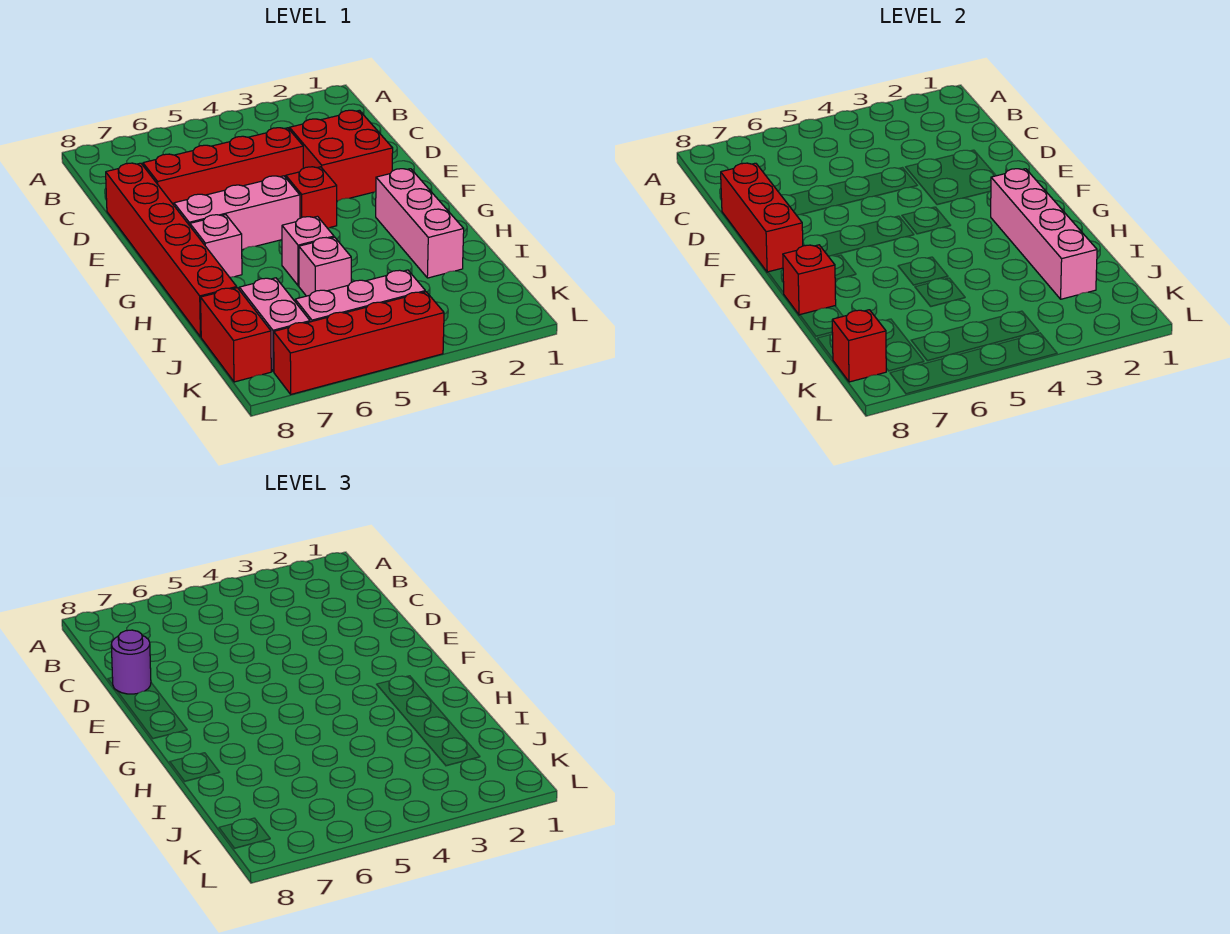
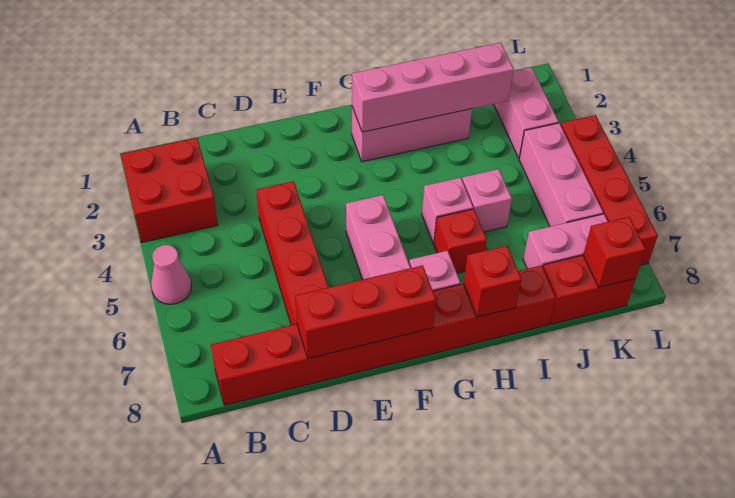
none -> pink cone A5 level 1
red brick D2:E3 level 1 -> red brick A2:B3 level 1
red brick D8:I8 level 1 -> red brick B8:I8 level 1
purple round brick D8 level 3 -> none
red brick F4 level 1 -> red brick H6 level 1
none -> pink brick K2:K3 level 1

